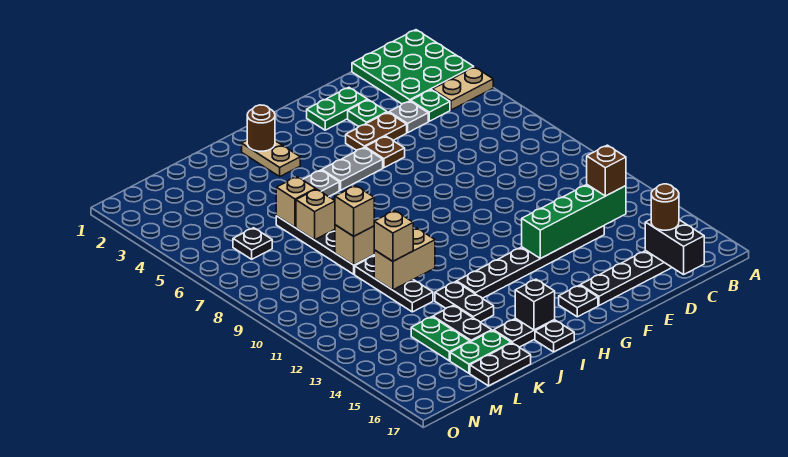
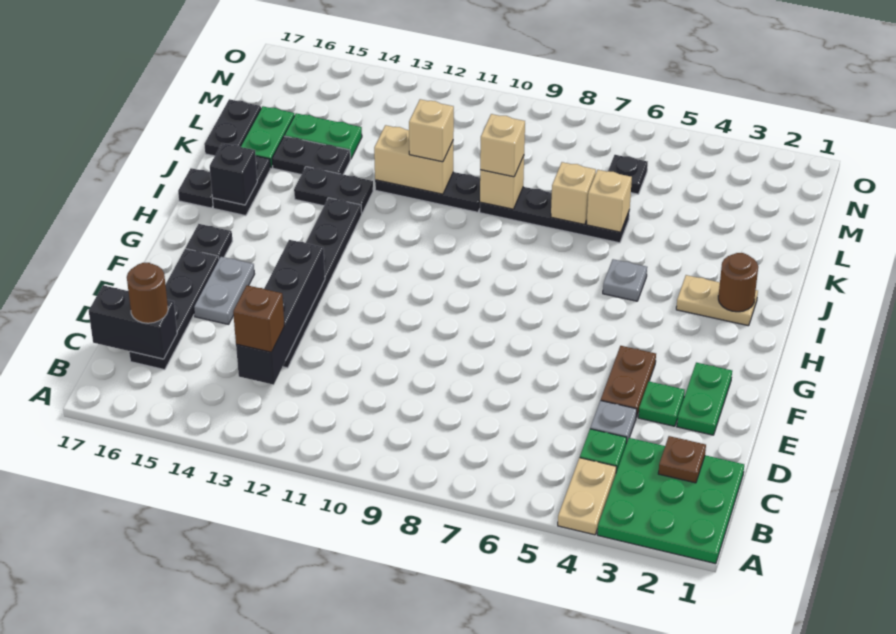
green brick C13:F13 level 2 -> black brick C13:F13 level 2
brown plate F5 level 1 -> brown plate C2 level 2
grey plate G5:H5 level 1 -> grey plate E15:F15 level 1
tan brick J11:K11 level 2 -> tan brick K11:K12 level 2

